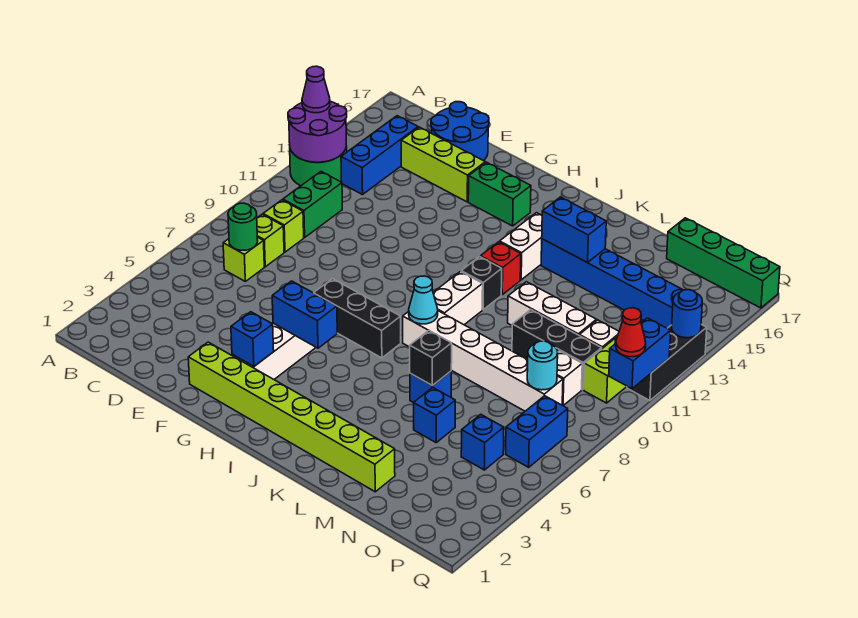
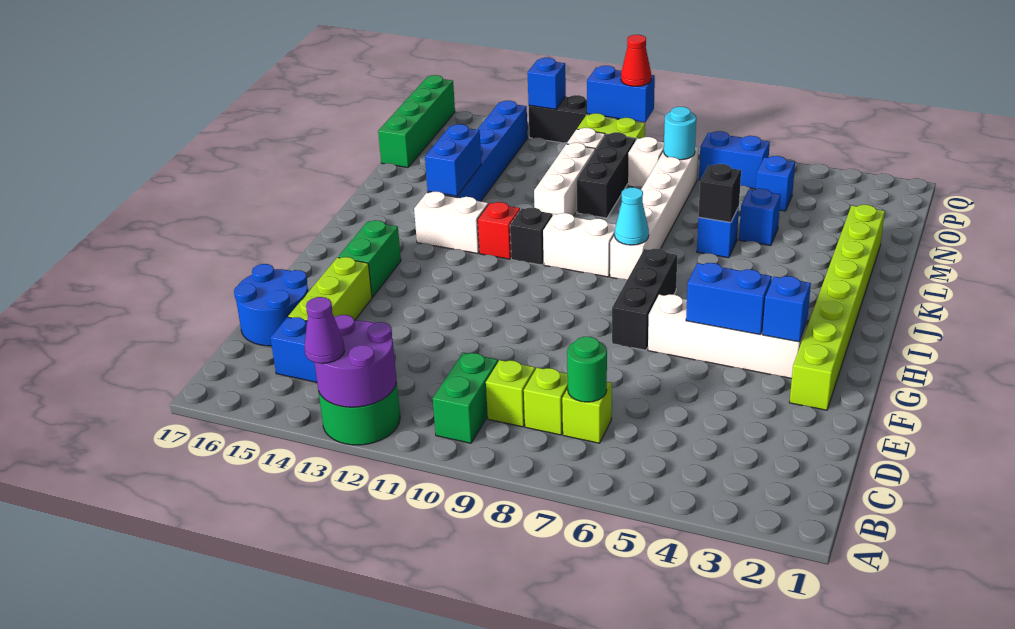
green brick C10:C11 level 1 -> green brick B10:C10 level 1
blue brick G5:H5 level 2 -> blue brick G4:G5 level 2
blue round brick Q13 level 2 -> blue brick Q13 level 2

